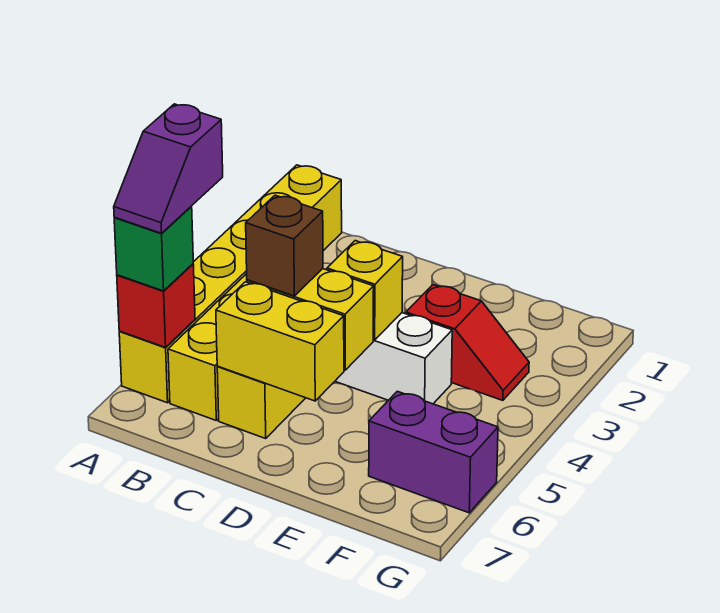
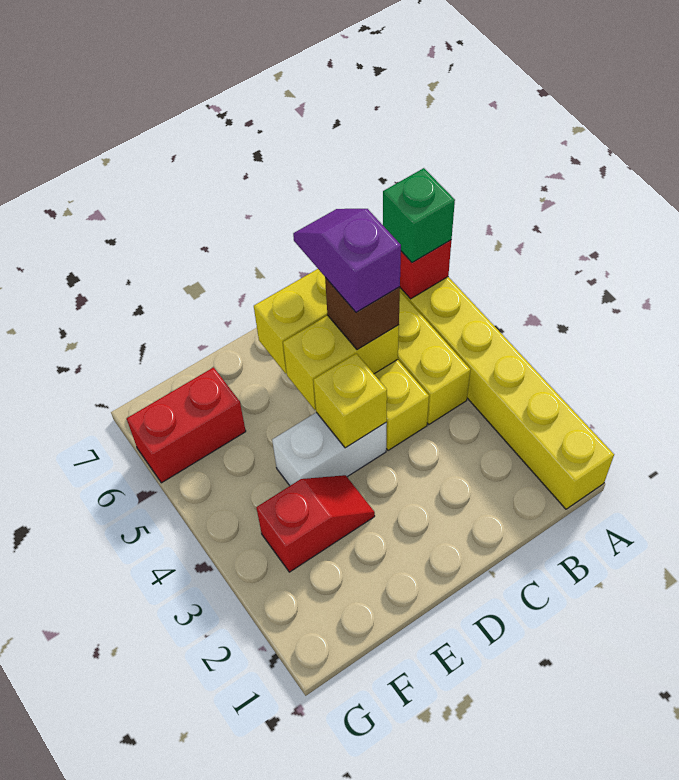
purple slope A5:A6 level 4 top 5 -> purple slope C5:C6 level 4 top 5
red slope E3:F3 level 1 top E -> red slope E3:F3 level 1 top F
purple brick F6:G6 level 1 -> red brick F6:G6 level 1

